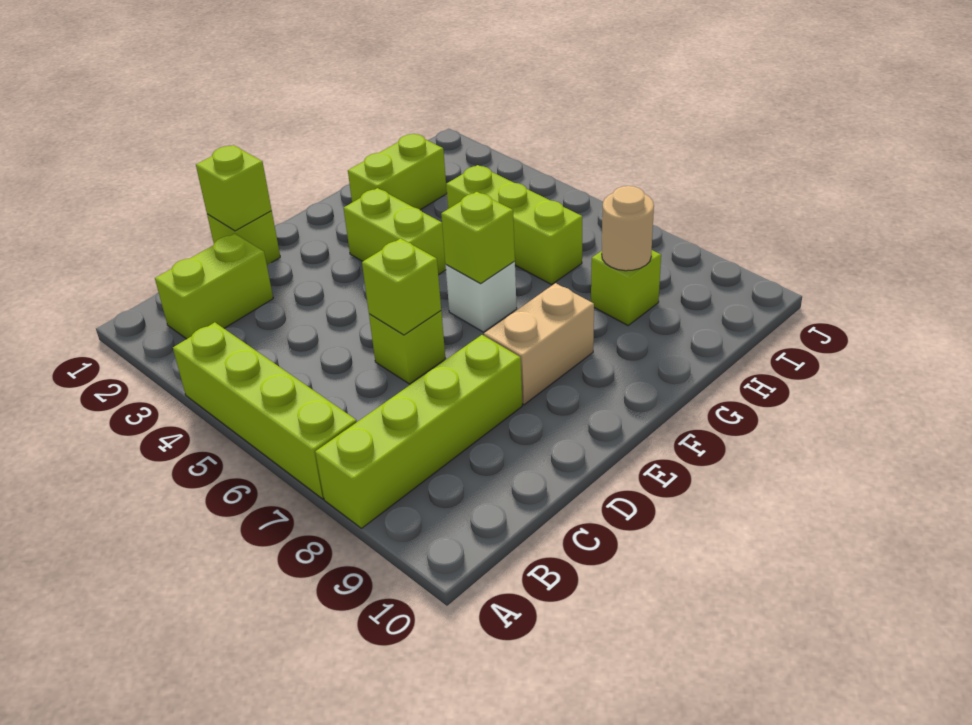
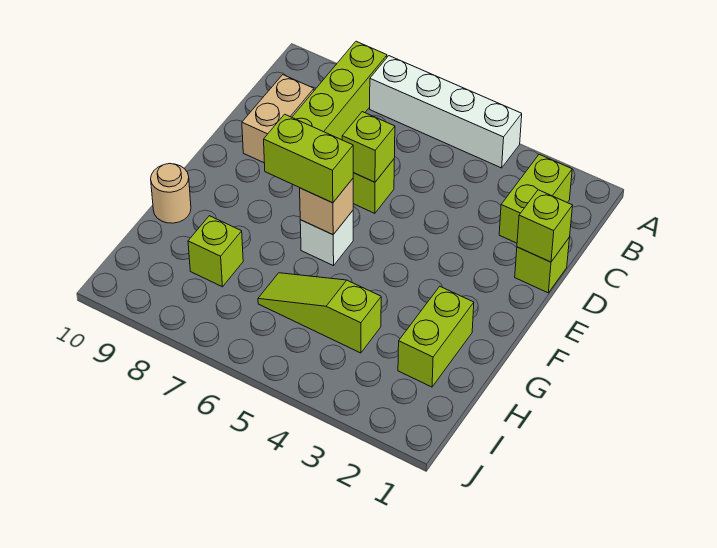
lime brick A4:A7 level 1 -> white brick A4:A7 level 1
tan brick E8:F8 level 1 -> tan brick C9:D9 level 1
lime brick F3:F4 level 1 -> lime brick F6:F7 level 3
lime brick F6 level 2 -> tan brick F6 level 2
lime brick H4:H6 level 1 -> lime slope H4:H6 level 1 top 4
tan round brick H8 level 2 -> tan round brick G10 level 1

